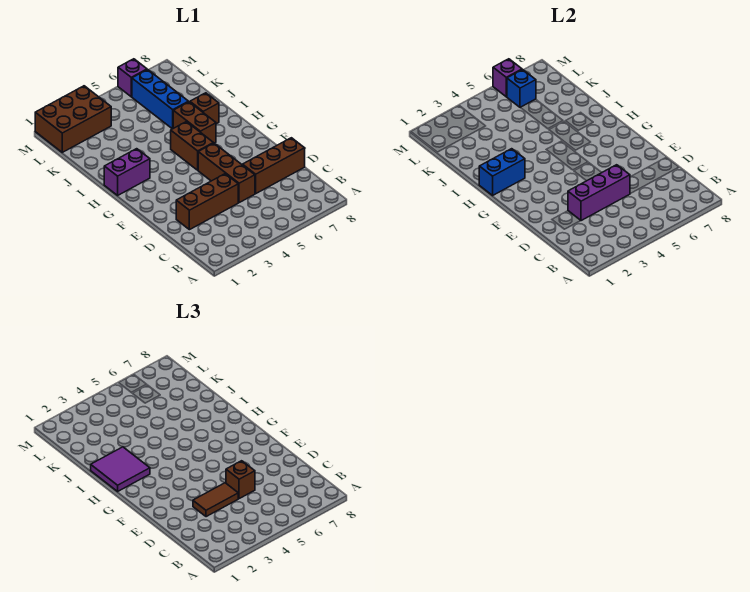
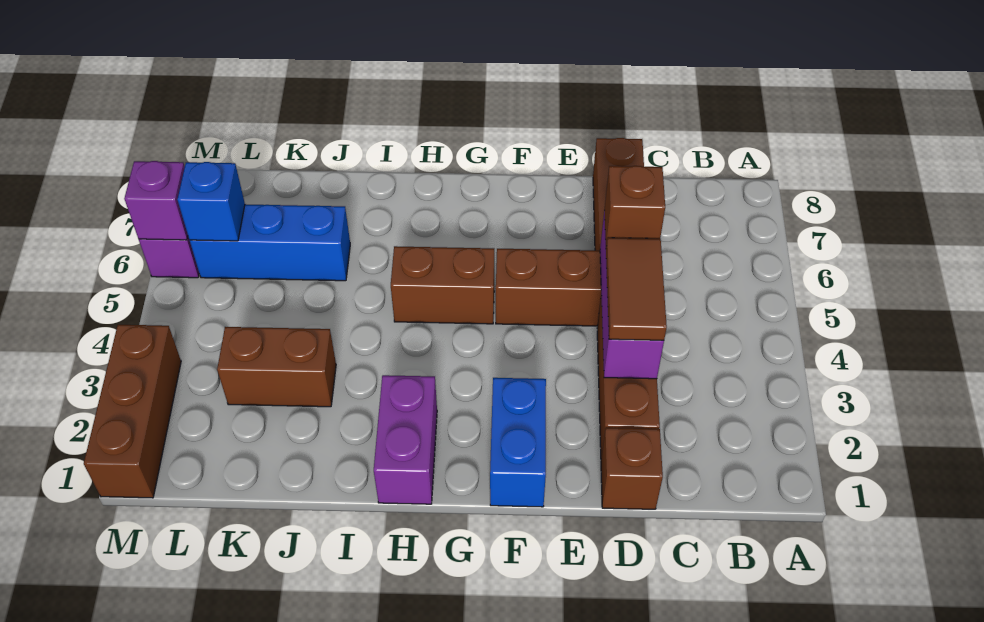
blue brick H1:H2 level 2 -> blue brick F1:F2 level 1
purple tile H1:I2 level 3 -> none
brown brick H6:I6 level 1 -> brown brick J3:K3 level 1
brown brick I7 level 1 -> brown brick D1 level 1
brown brick L1:M3 level 1 -> brown brick M1:M3 level 1

